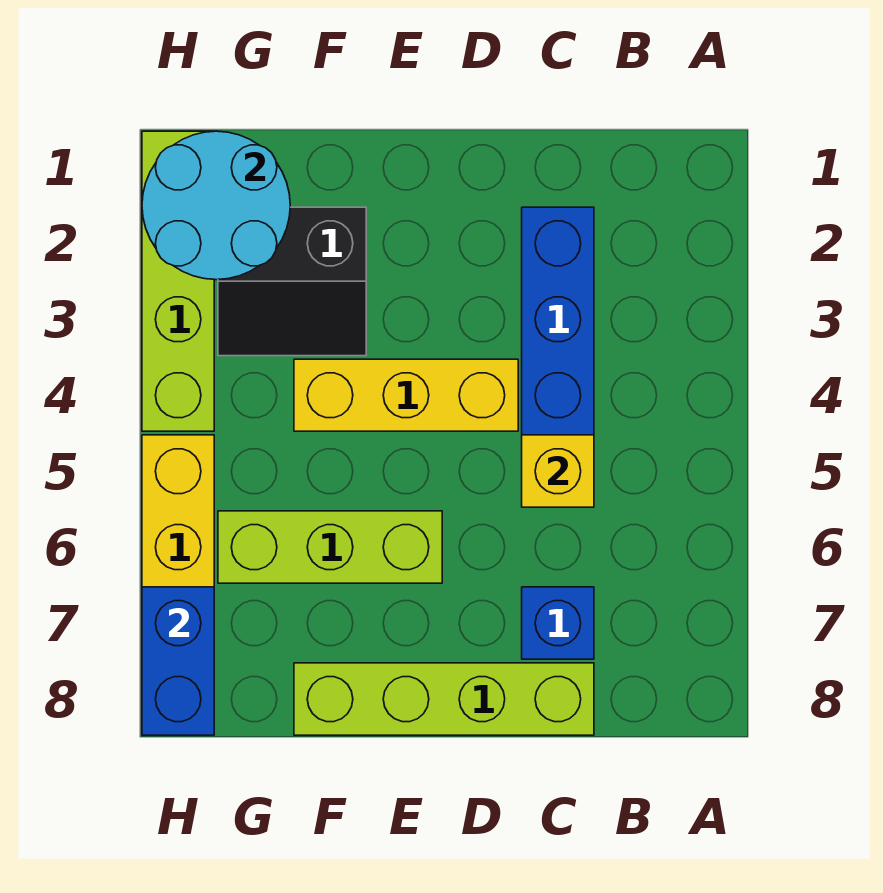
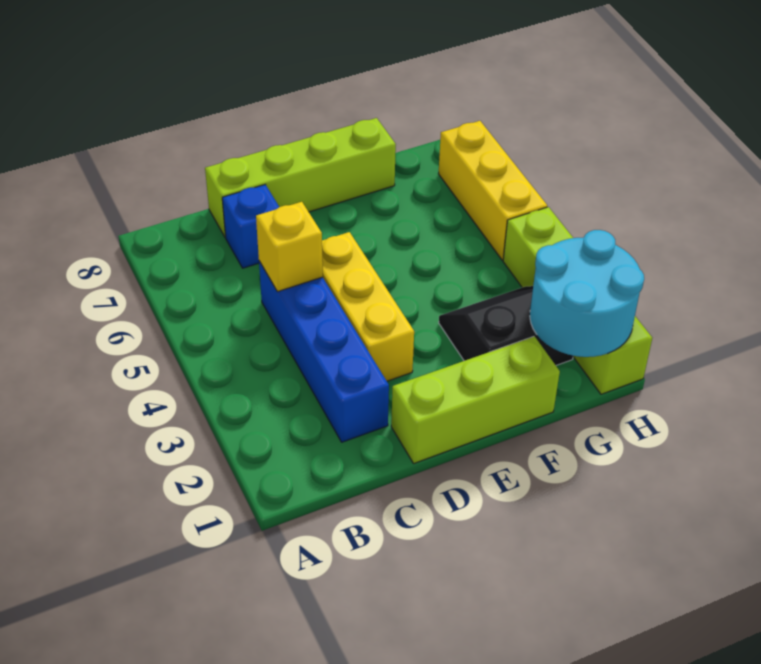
yellow brick D4:F4 level 1 -> yellow brick D3:D5 level 1
lime brick E6:G6 level 1 -> lime brick D1:F1 level 1
blue brick H7:H8 level 2 -> none

